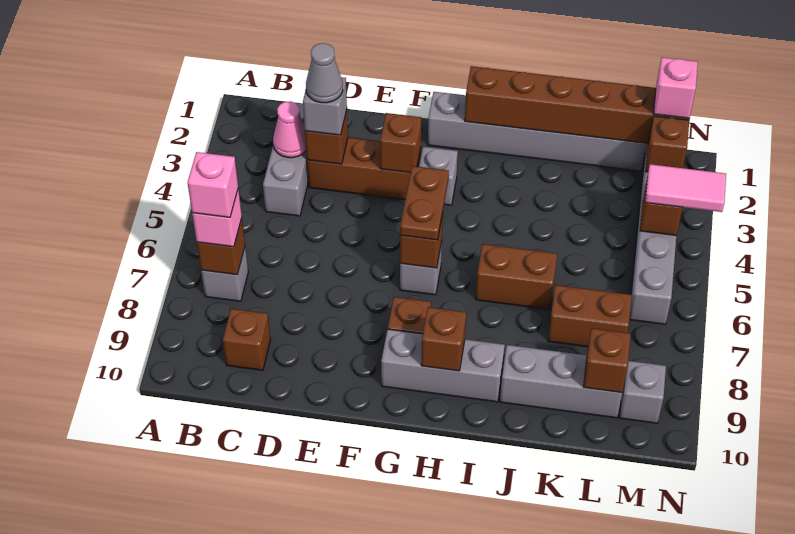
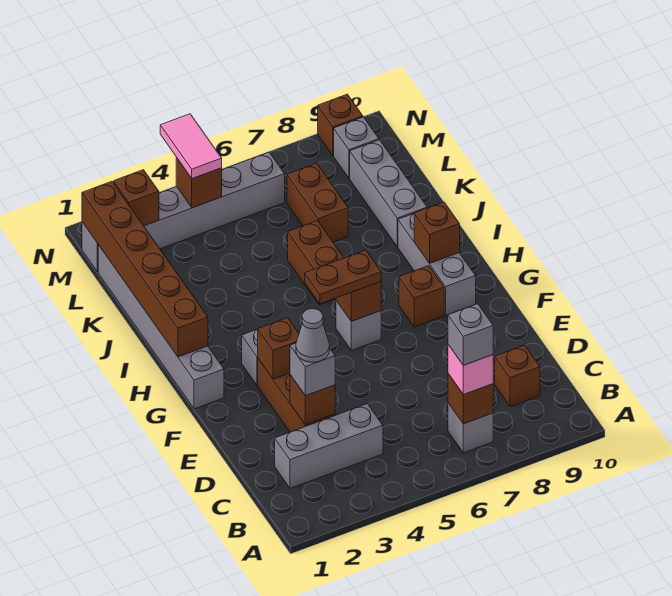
pink brick B7 level 4 -> grey brick B7 level 4
pink cone C3 level 2 -> none
brown brick L9 level 2 -> brown brick N9 level 1
pink brick M1 level 3 -> none

